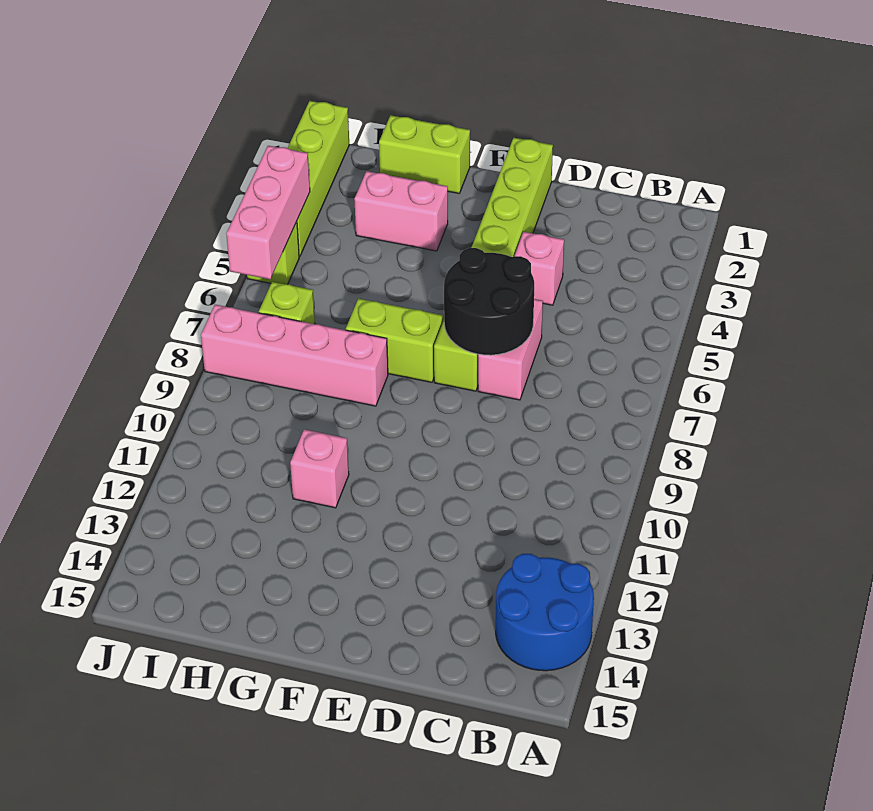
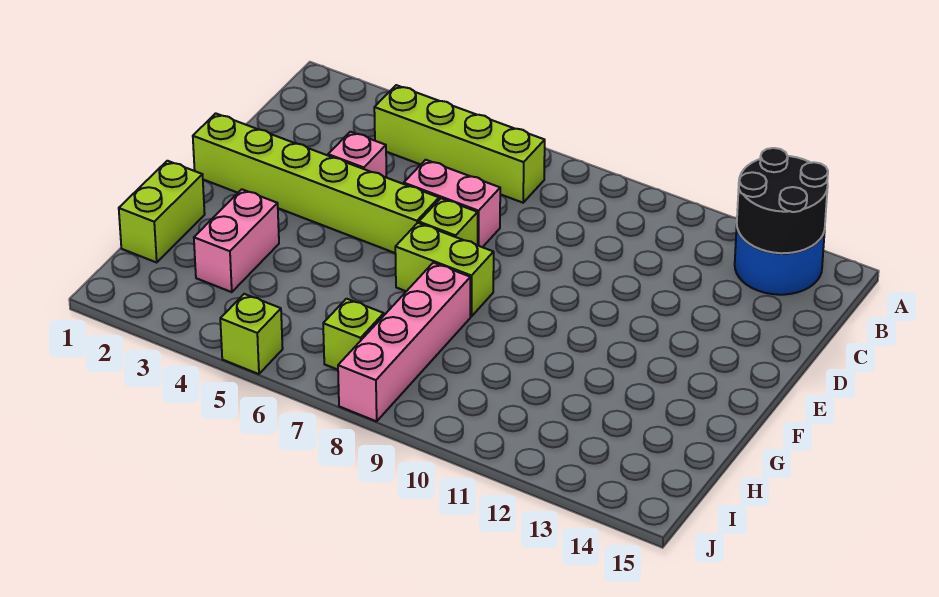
black round brick D6:E7 level 2 -> black round brick A13:B14 level 2
lime brick F7:G7 level 1 -> lime brick F7:F8 level 1
pink brick G11 level 1 -> none
lime brick J1:J4 level 1 -> lime brick B4:B7 level 1
pink brick J4:J6 level 2 -> none

